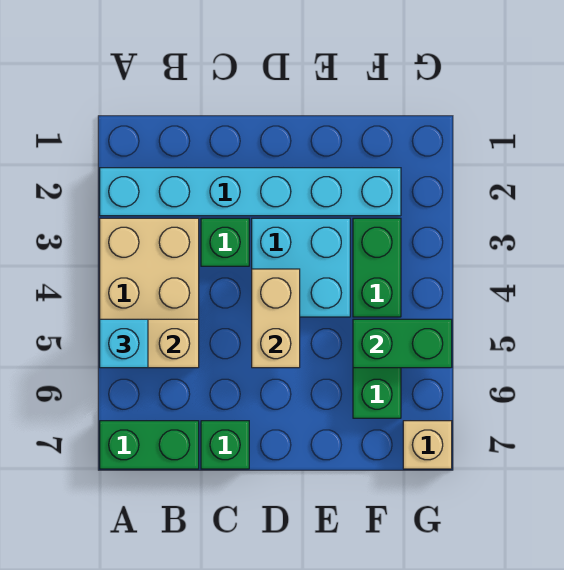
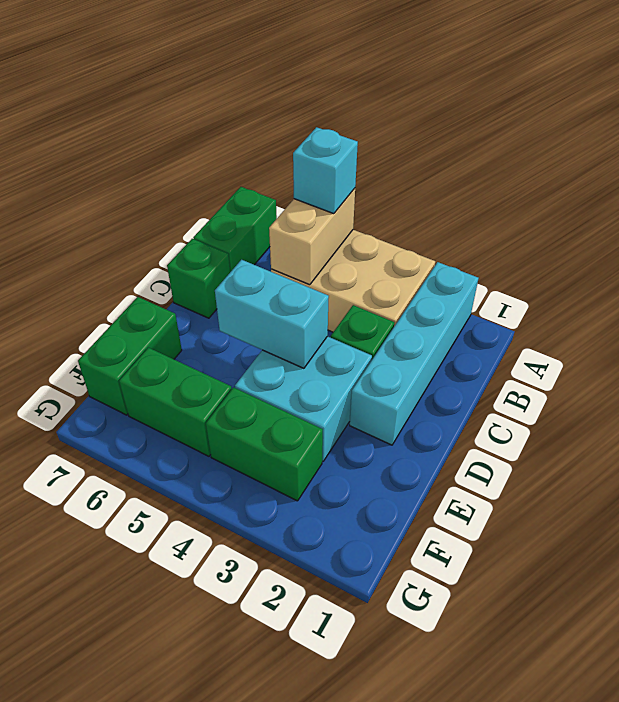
cyan brick A2:F2 level 1 -> cyan brick A2:D2 level 1
tan brick D4:D5 level 2 -> cyan brick D4:D5 level 2
green brick F5:G5 level 2 -> green brick E7:F7 level 1
tan brick G7 level 1 -> none

